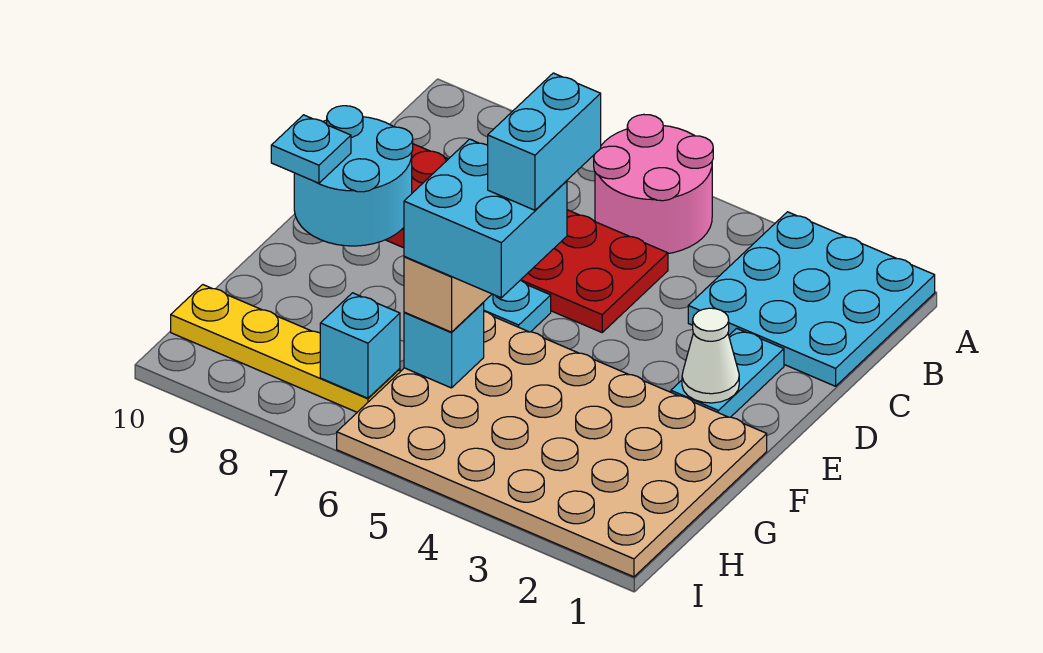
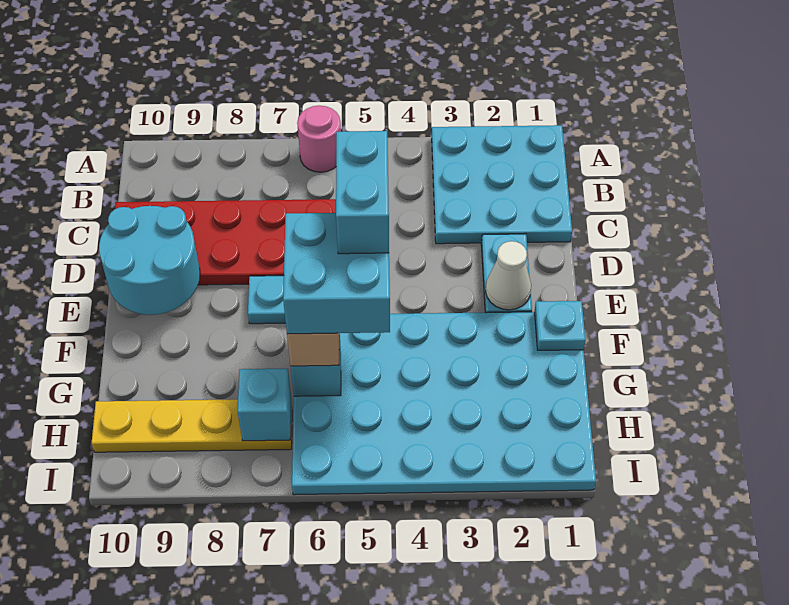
pink round brick A5:B6 level 1 -> pink round brick A6 level 1
cyan plate E10 level 3 -> cyan plate F1 level 2
tan plate F1:I6 level 1 -> cyan plate F1:I6 level 1

